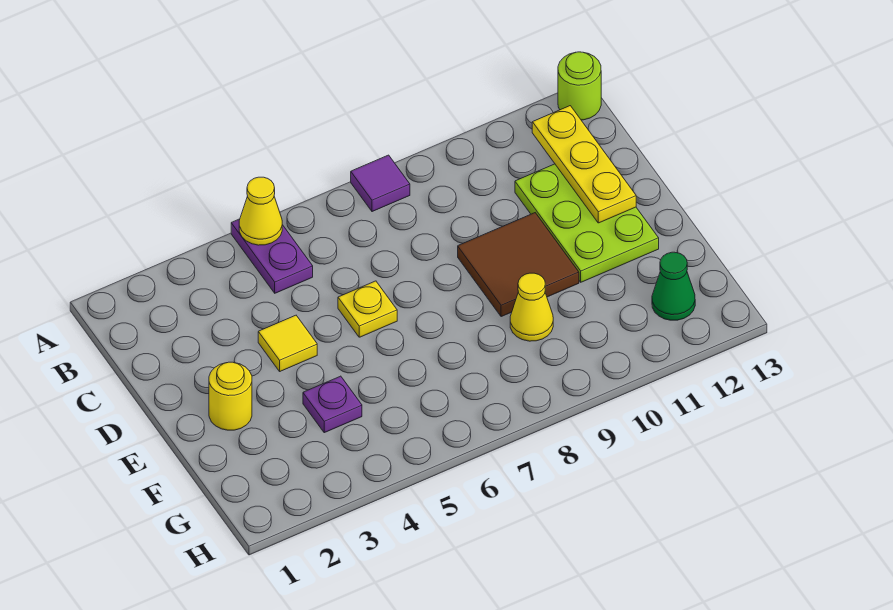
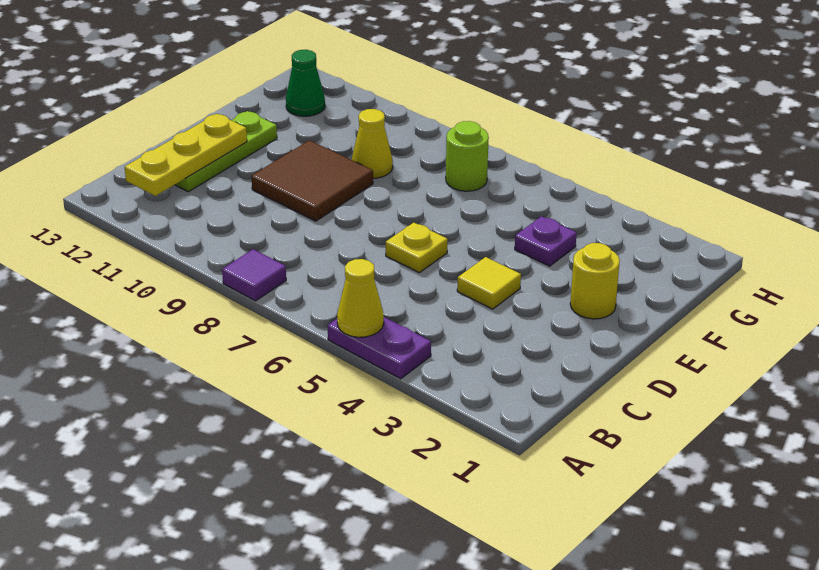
purple plate A5:B5 level 1 -> purple plate A4:A5 level 1
lime round brick A13 level 1 -> lime round brick G7 level 1
lime plate C11:E12 level 1 -> lime plate C12:E12 level 1

